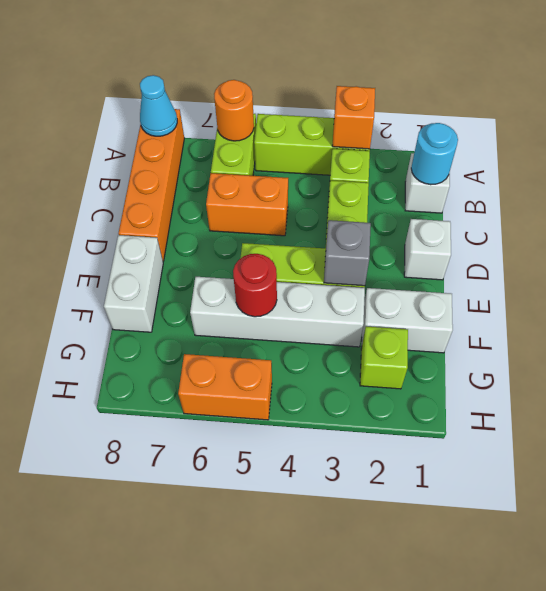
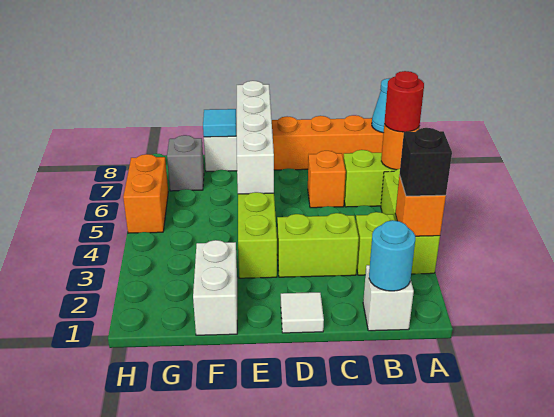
none -> black brick A3 level 3
orange brick C5:C6 level 1 -> orange brick C6 level 1
white brick D1 level 1 -> white tile D1 level 1
grey brick E3 level 2 -> grey brick G7 level 1
white brick F3:F6 level 1 -> white brick E5:E8 level 2
red round brick F5 level 2 -> red round brick A6 level 3
none -> cyan tile F8 level 2
lime brick G2 level 1 -> none

